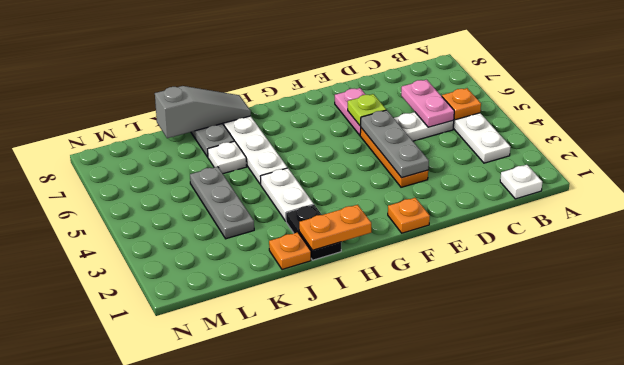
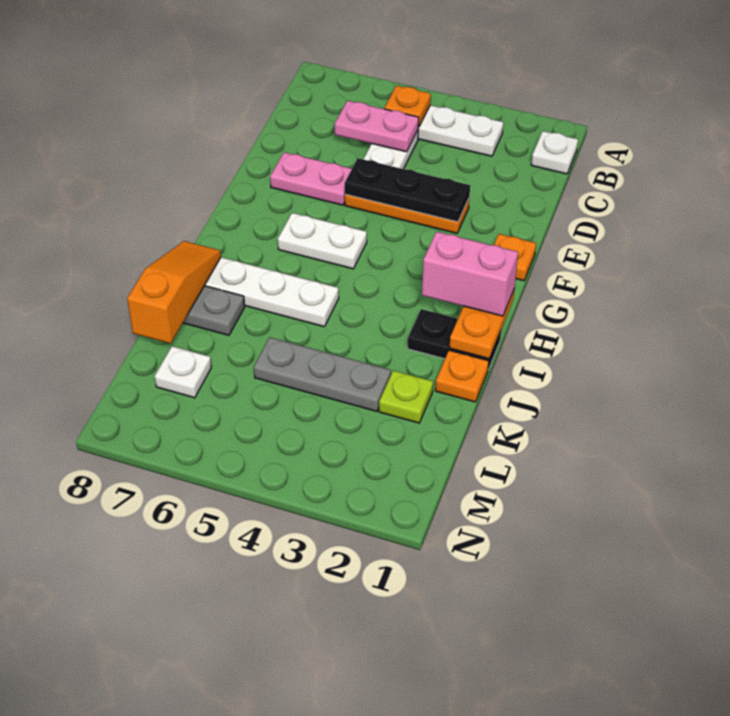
grey plate E3:E5 level 2 -> black plate E3:E5 level 2
lime plate E6 level 2 -> lime plate K2 level 1
none -> pink brick H1:H2 level 3
white plate I3:I4 level 1 -> white plate G5:G6 level 1
grey slope I8:K8 level 2 top K -> orange slope I8:K8 level 2 top K
white plate J6 level 1 -> white plate L7 level 1

